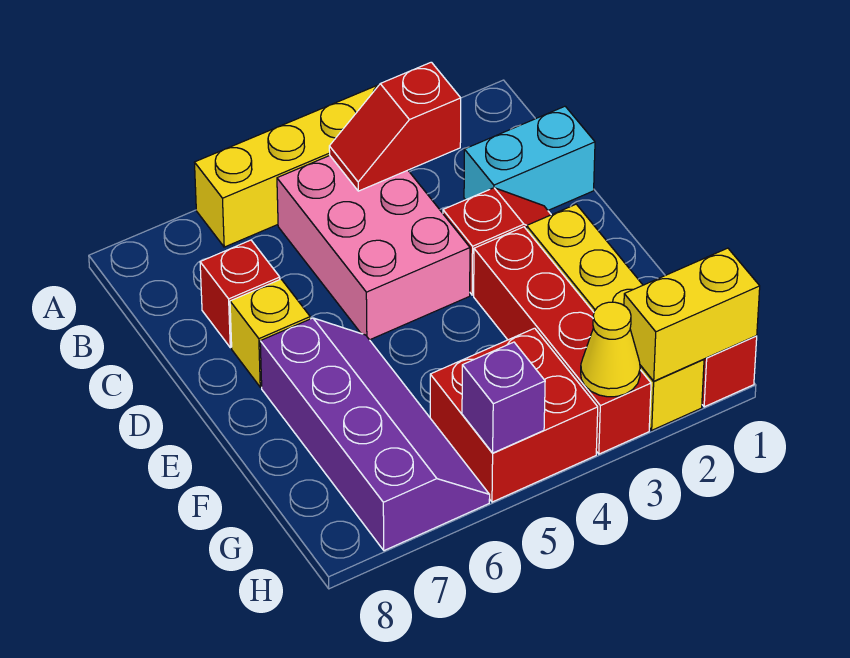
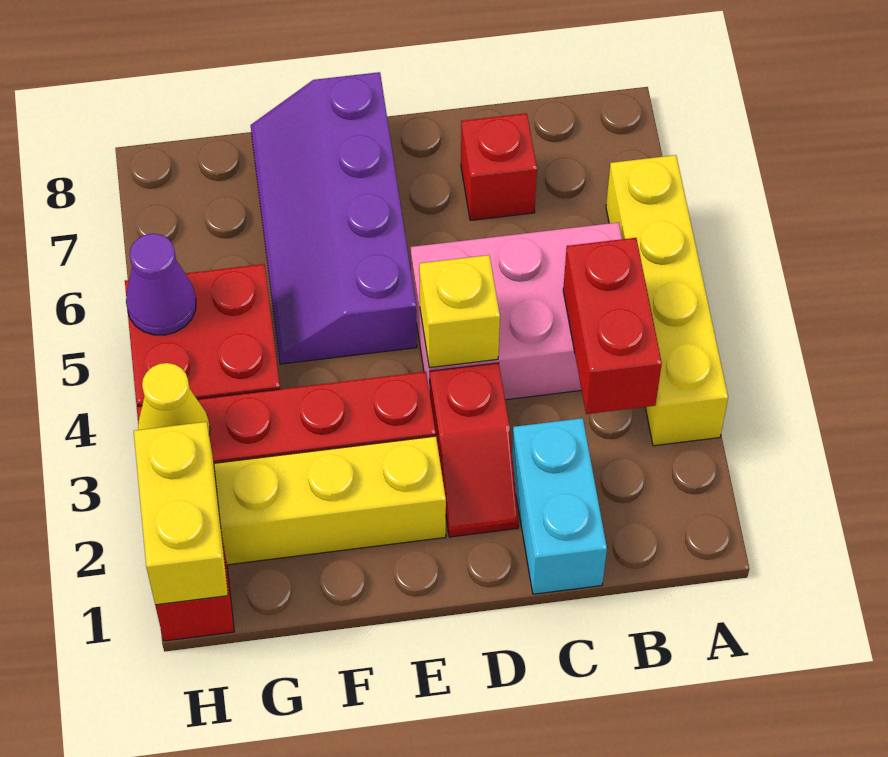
red slope B3:B4 level 2 top 3 -> red brick B3:B4 level 2
yellow brick D7 level 1 -> yellow brick D4 level 2
purple slope E6:H7 level 1 top 7 -> purple slope E5:F8 level 1 top E
purple brick H5 level 2 -> purple cone H5 level 2

